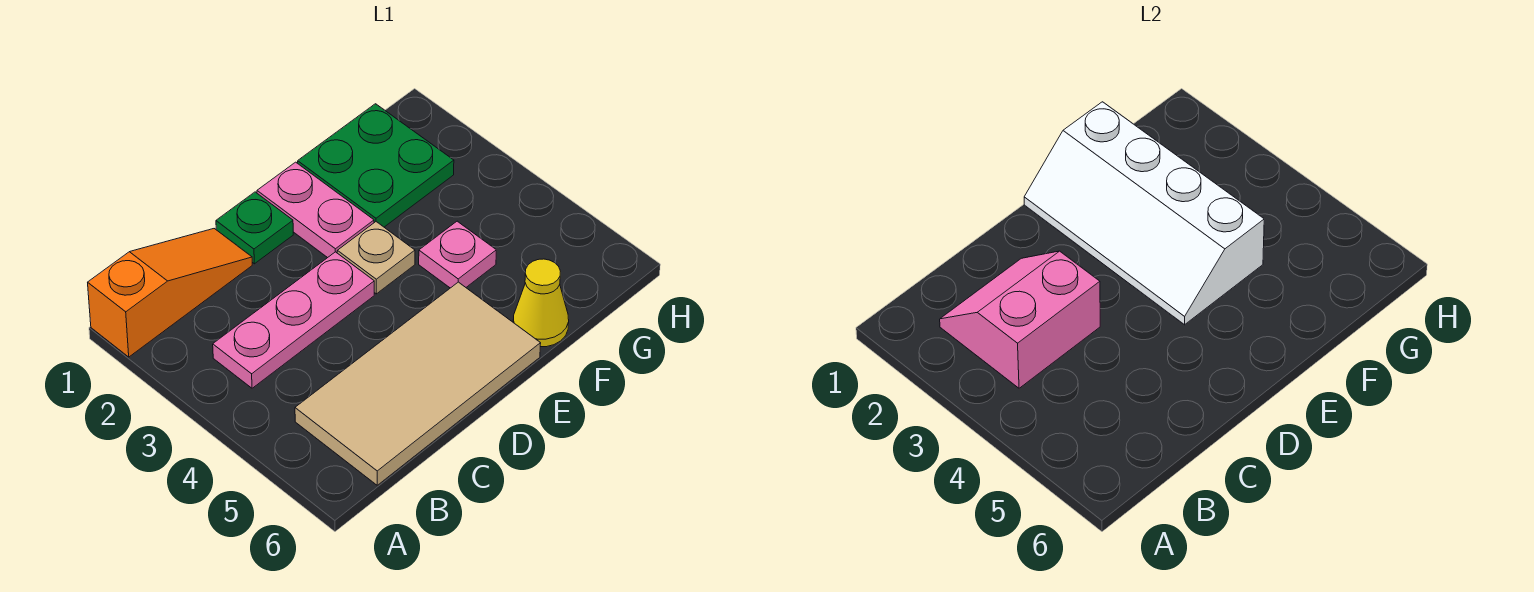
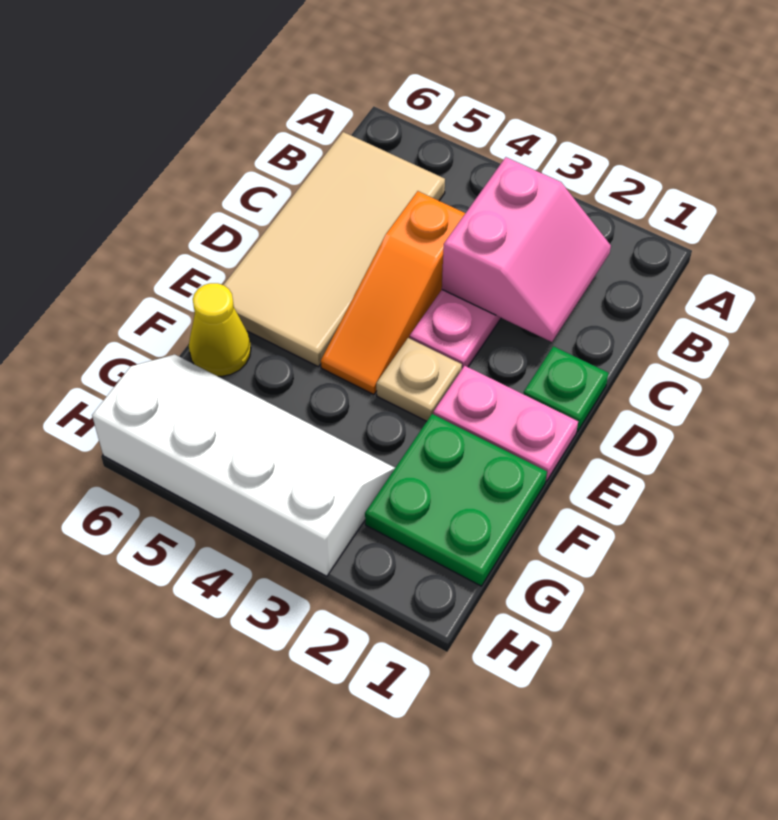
orange slope A1:C1 level 1 top A -> orange slope C4:E4 level 1 top C
white slope E1:F4 level 2 top F -> white slope G3:H6 level 1 top H
pink plate F4 level 1 -> none

